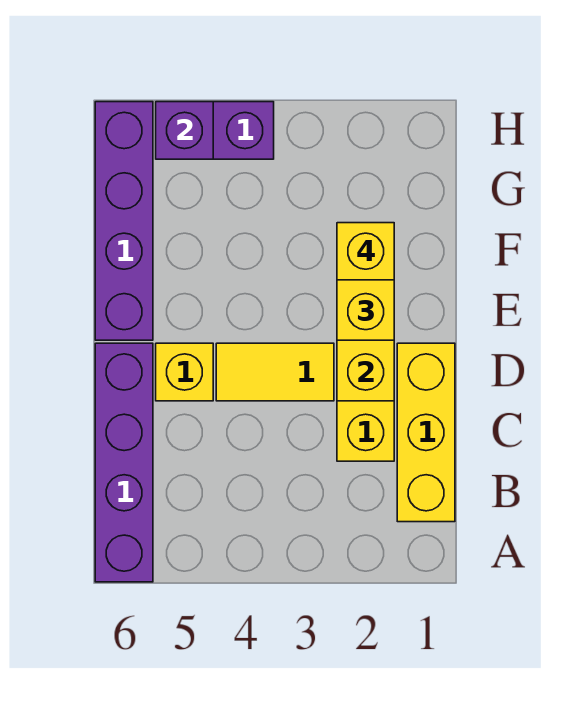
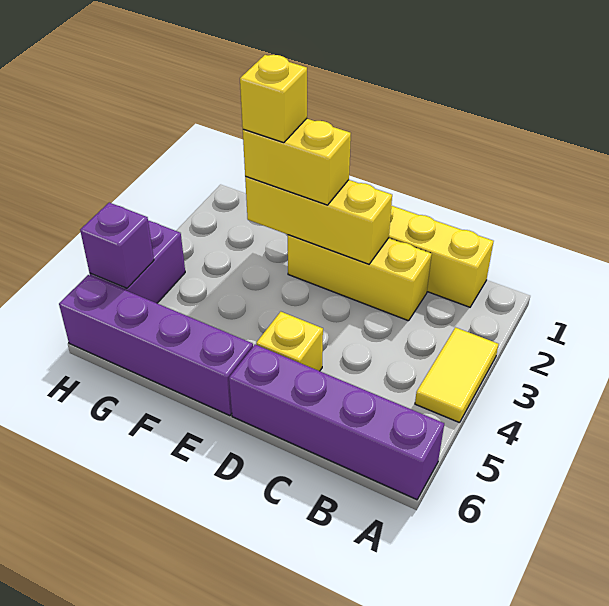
yellow tile D3:D4 level 1 -> yellow tile A3:A4 level 1

